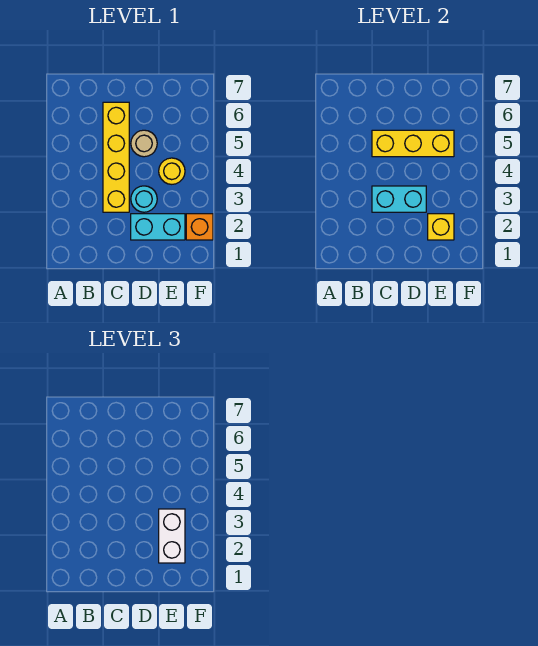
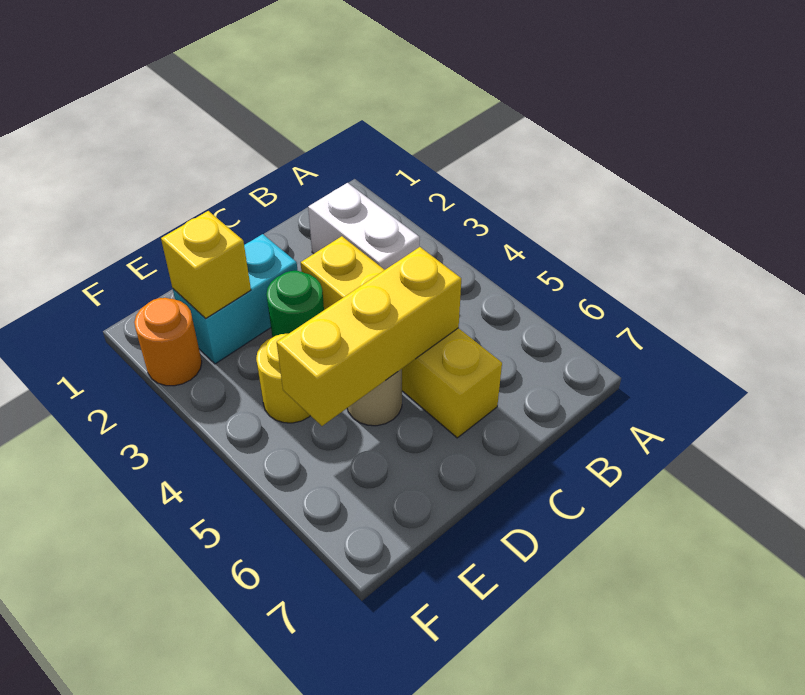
cyan brick C3:D3 level 2 -> none
cyan round brick D3 level 1 -> green round brick D3 level 1
white brick E2:E3 level 3 -> white brick B2:B3 level 1
orange brick F2 level 1 -> orange round brick F2 level 1

